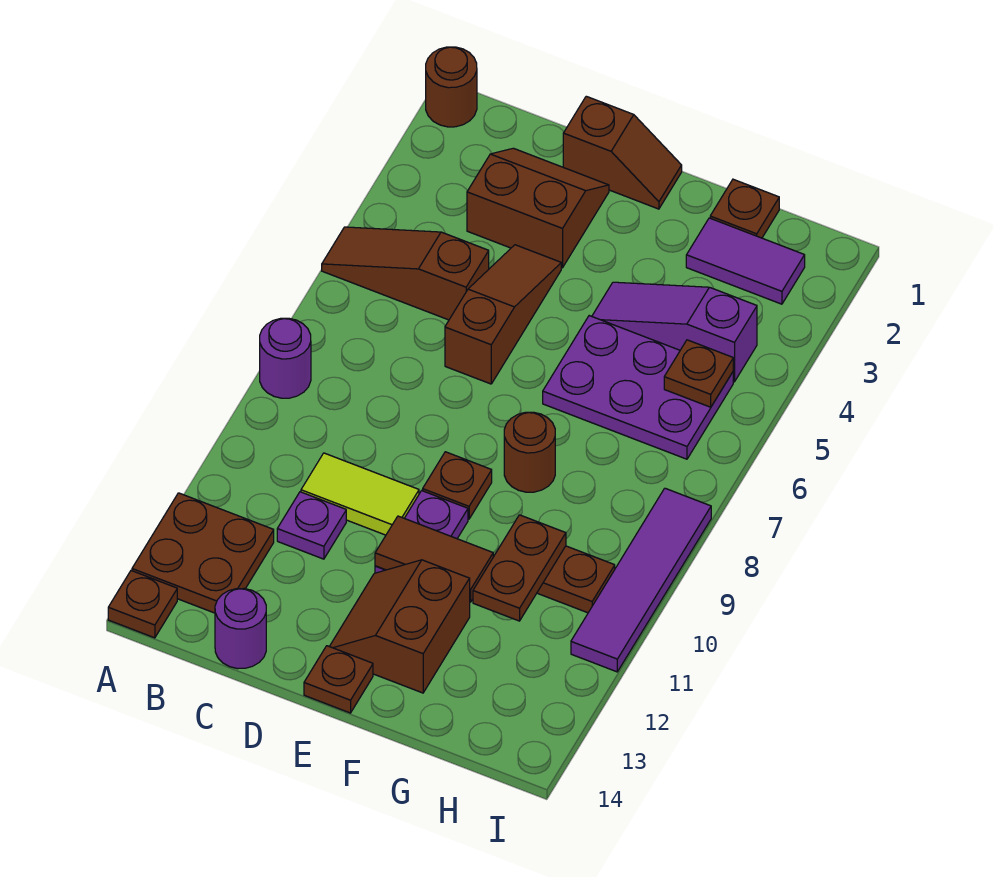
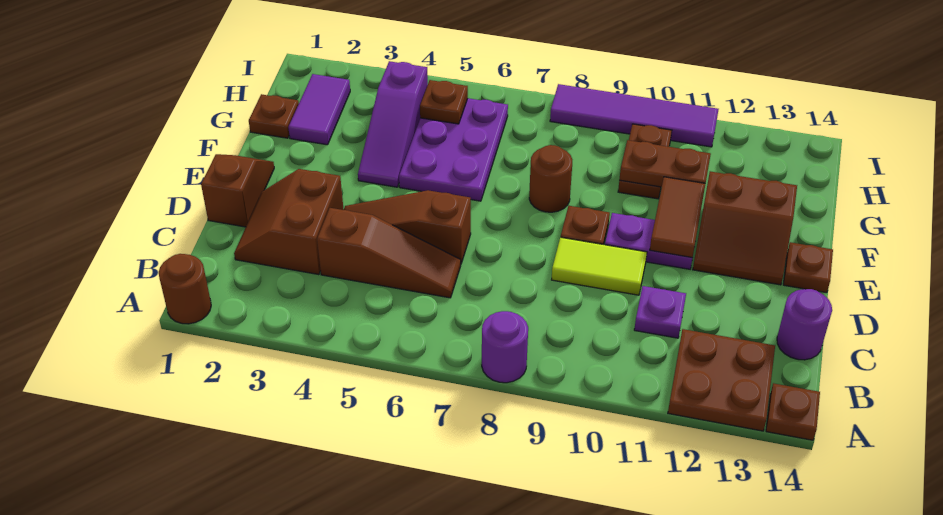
brown slope A5:C5 level 1 top C -> brown slope C4:C6 level 1 top 4
lime tile C10:D10 level 1 -> lime tile D9:D10 level 1

